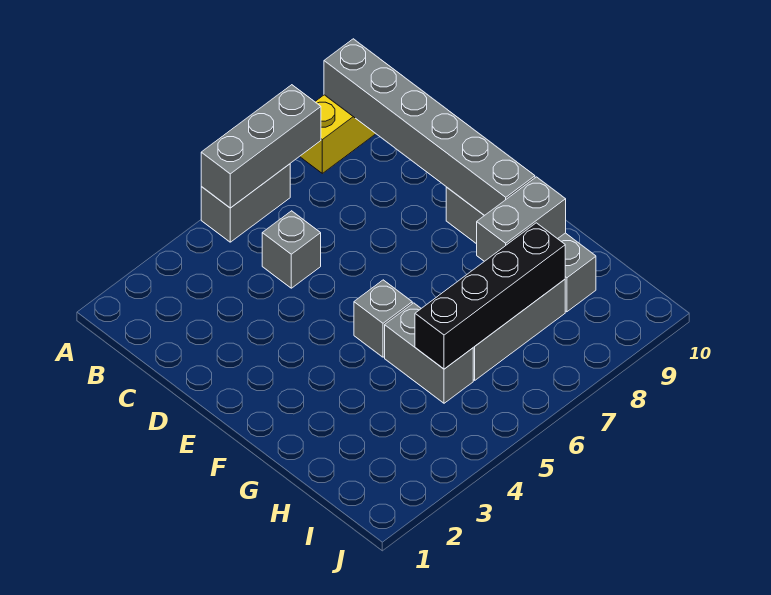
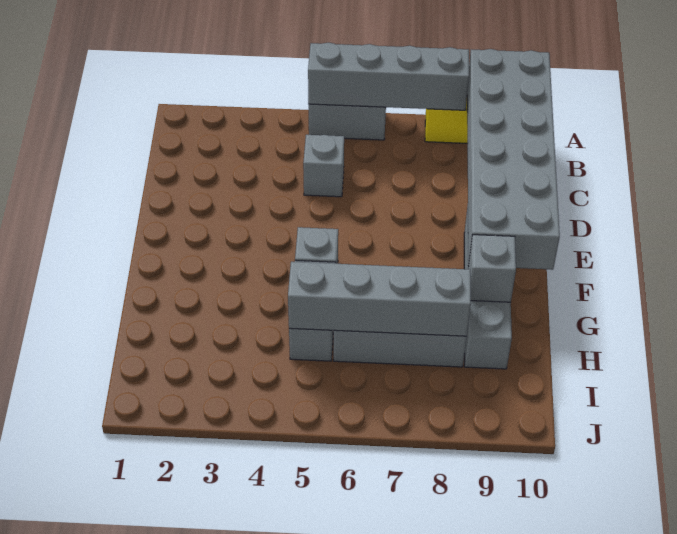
grey brick A5:A7 level 2 -> grey brick A5:A8 level 2
grey brick A9:F9 level 2 -> grey brick A9:F10 level 2
grey brick G8:G9 level 2 -> grey brick G9 level 2
black brick H5:H8 level 2 -> grey brick H5:H8 level 2

